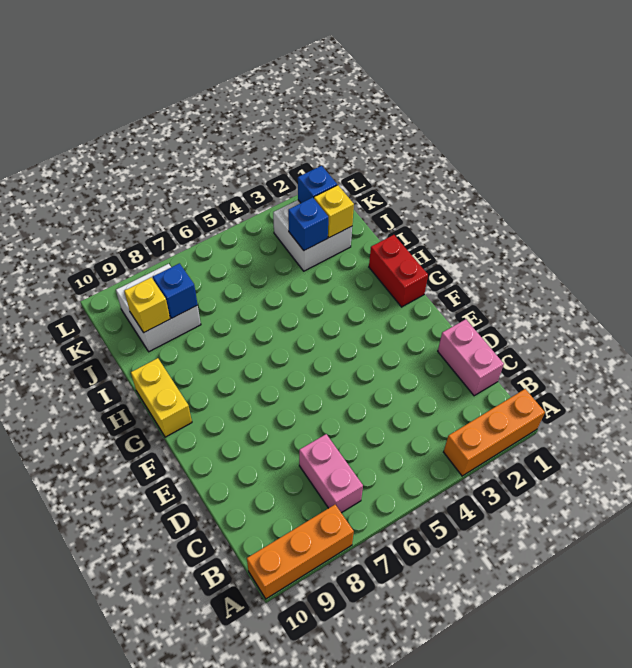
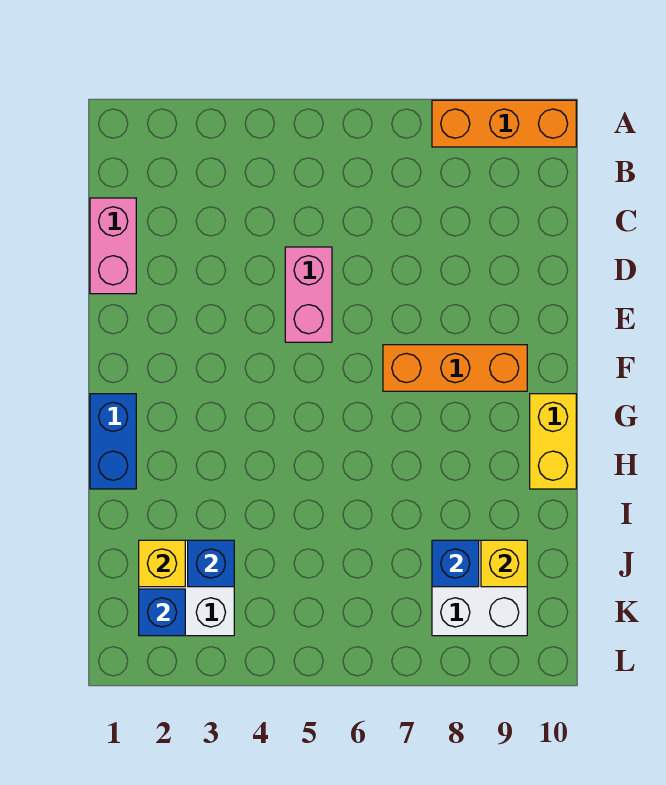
orange brick A1:A3 level 1 -> orange brick F7:F9 level 1
pink brick B7:C7 level 1 -> pink brick D5:E5 level 1
red brick G1:H1 level 1 -> blue brick G1:H1 level 1

